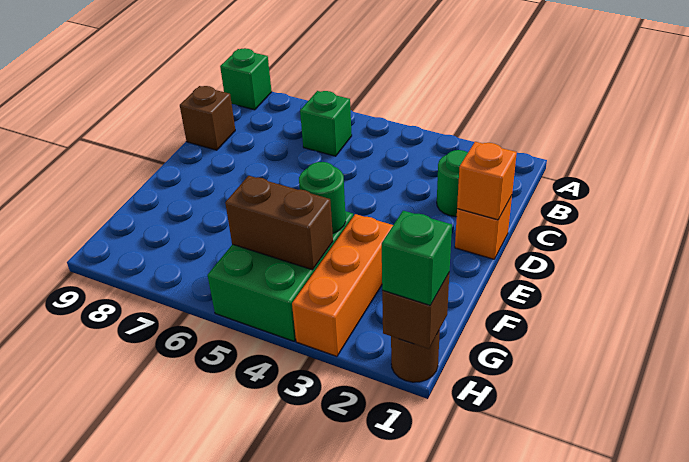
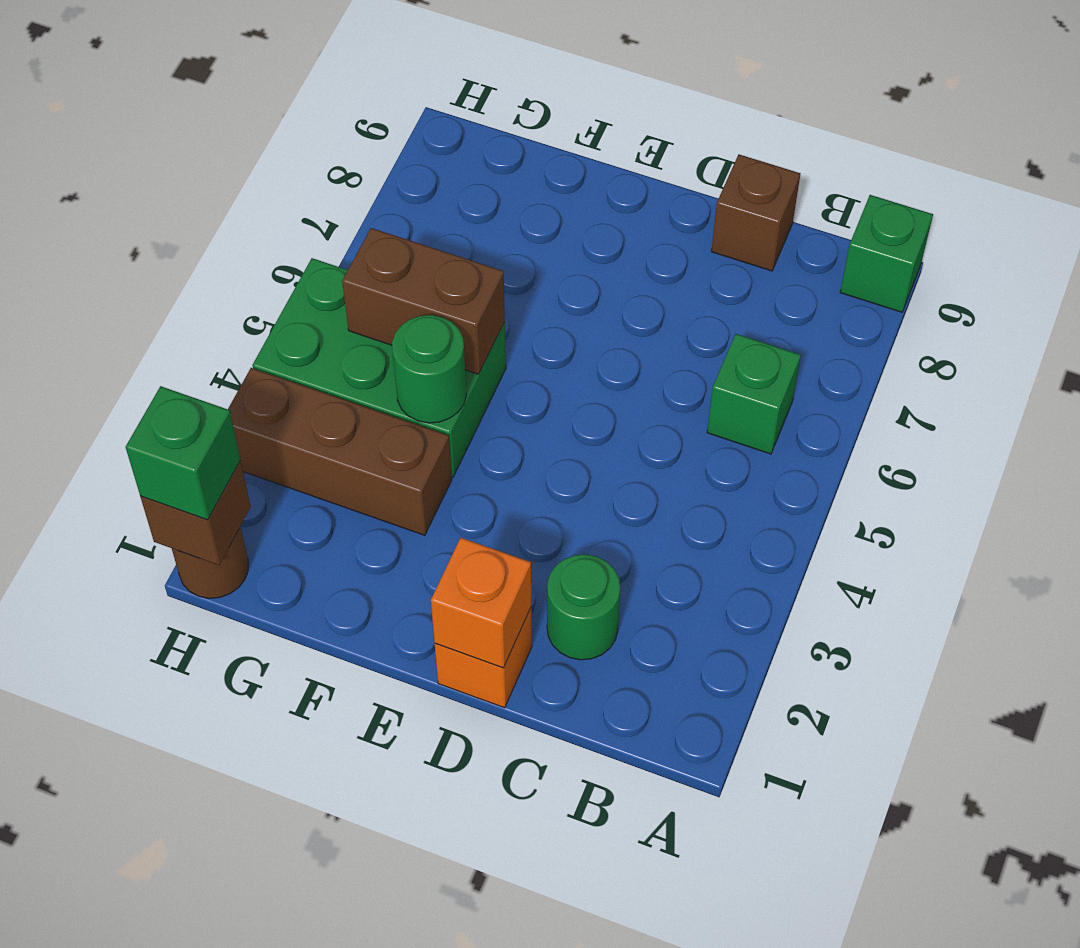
orange brick F3:H3 level 1 -> brown brick F3:H3 level 1
brown brick G4:G5 level 2 -> brown brick F5:G5 level 2

